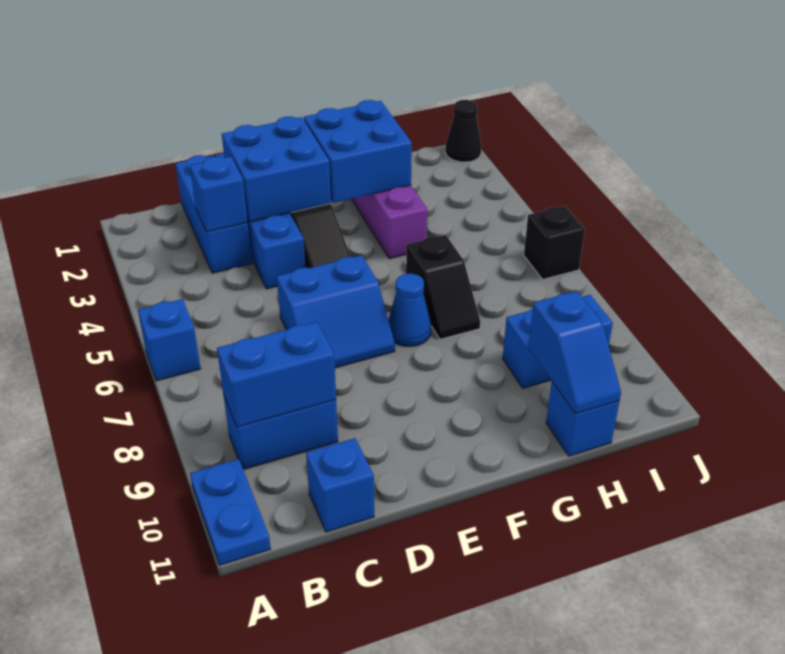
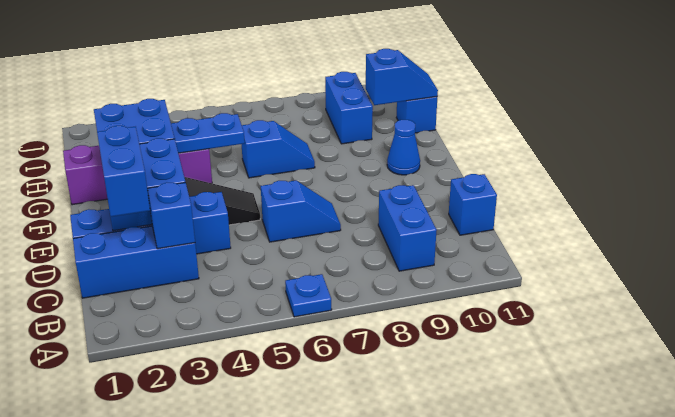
blue brick A6 level 1 -> blue plate A6 level 1
blue plate A10:A11 level 1 -> blue plate G4:G5 level 2
blue brick B9:C9 level 2 -> blue brick C2:D2 level 3
blue slope D6:E7 level 1 top 6 -> blue slope D6:D7 level 1 top 6
blue cone F7 level 1 -> blue cone F10 level 1
black slope G6:G7 level 1 top 6 -> blue slope G6:G7 level 1 top 6
black cone J1 level 1 -> none
black brick J6 level 1 -> none

